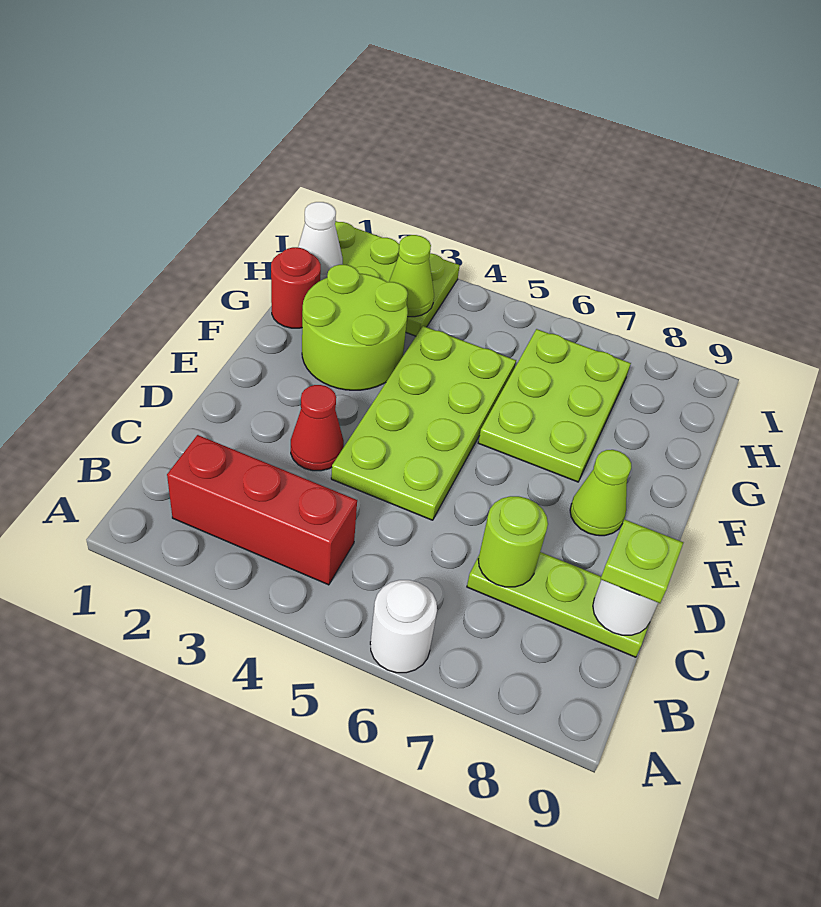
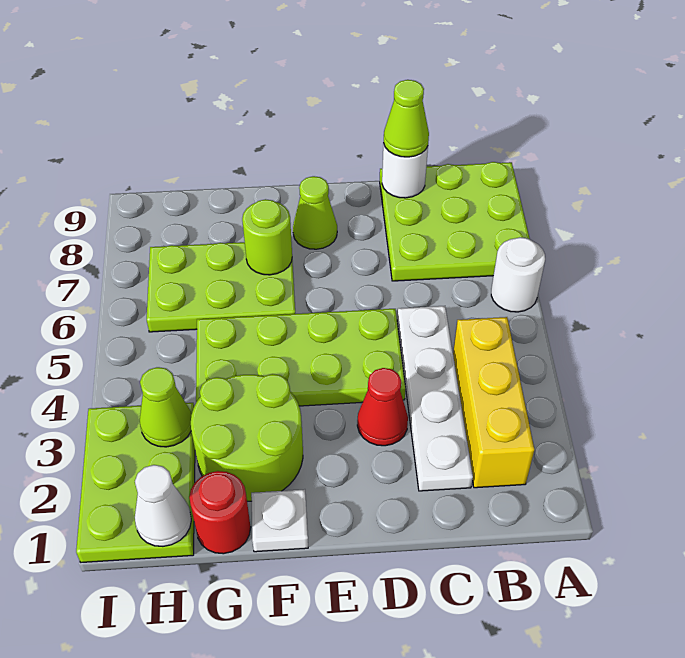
red brick B2:B4 level 1 -> yellow brick B2:B4 level 1
none -> white plate C2:C5 level 1
lime plate C7:C9 level 1 -> lime plate A7:C9 level 1
lime round brick C7 level 2 -> lime round brick F7 level 2
lime plate C9 level 3 -> lime cone C9 level 3
none -> white plate F1 level 1

